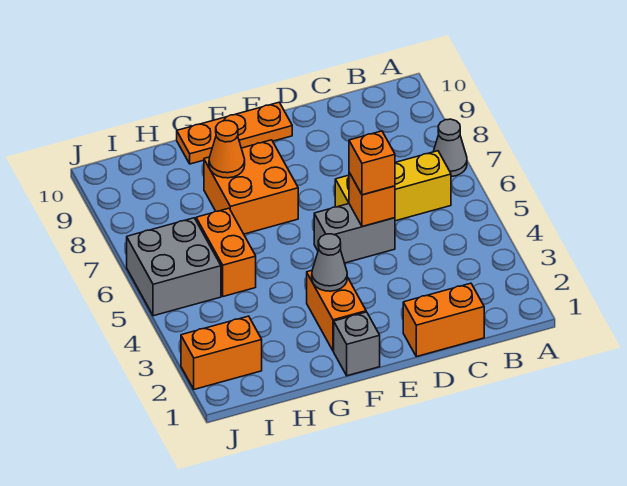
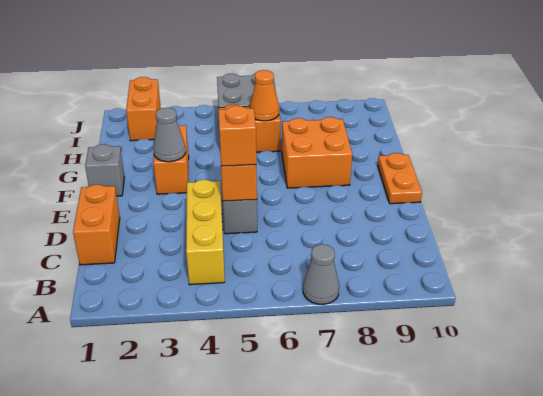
yellow brick B6:D6 level 1 -> yellow brick B4:D4 level 1
orange plate E10:G10 level 1 -> orange plate E10:F10 level 1
orange brick F2:F3 level 1 -> orange brick F3:G3 level 1
orange cone G8 level 2 -> orange cone H6 level 2

